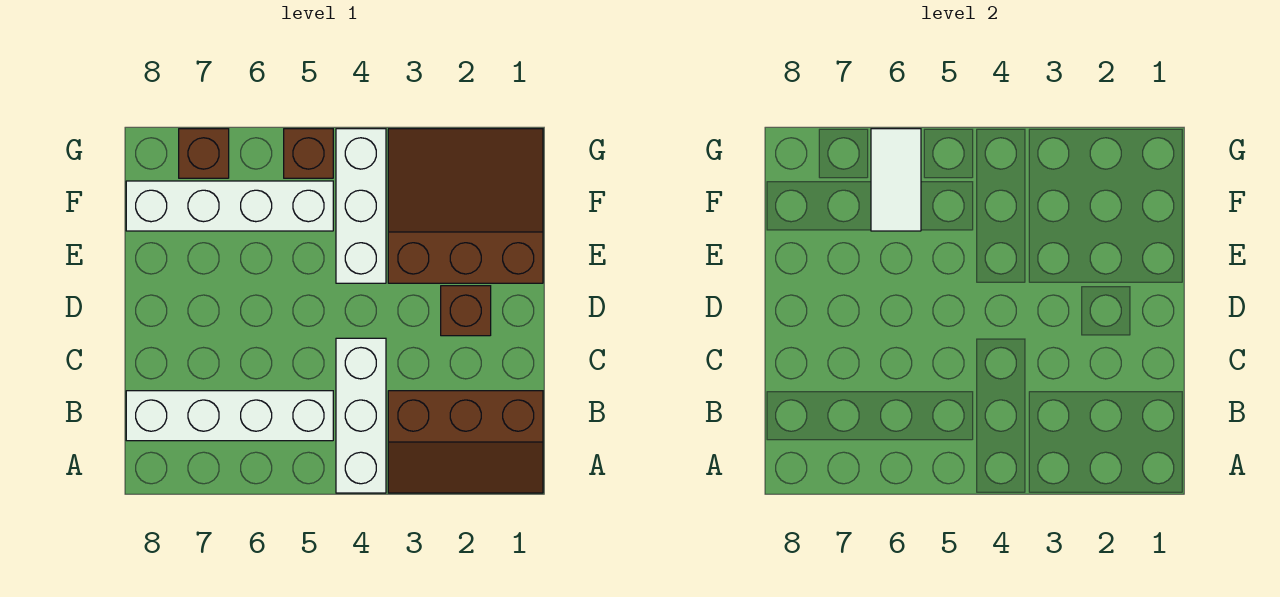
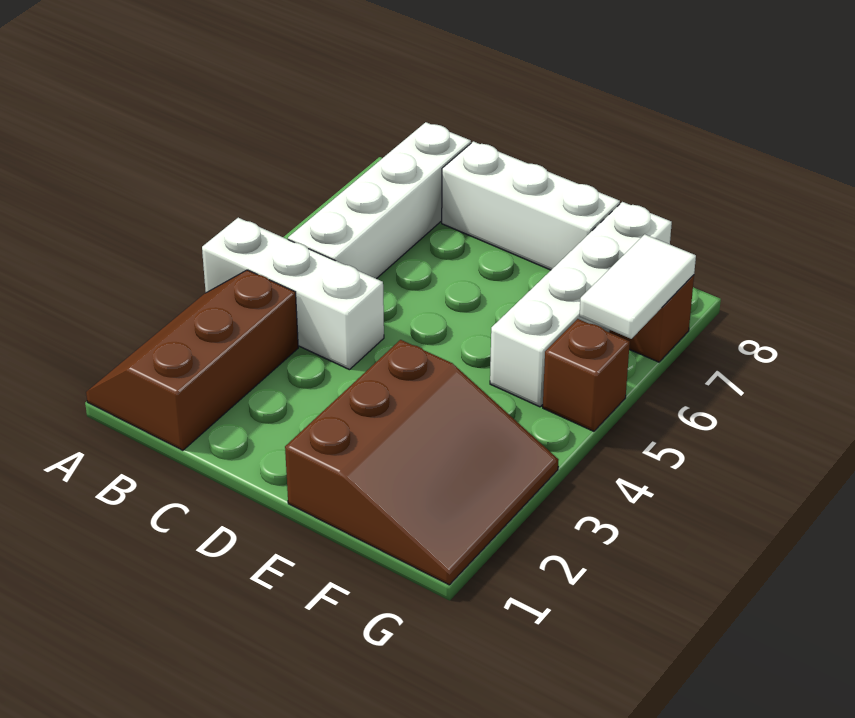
brown brick D2 level 1 -> none
white brick E4:G4 level 1 -> white brick C8:E8 level 1
white tile F6:G6 level 2 -> white tile G6:G7 level 2

